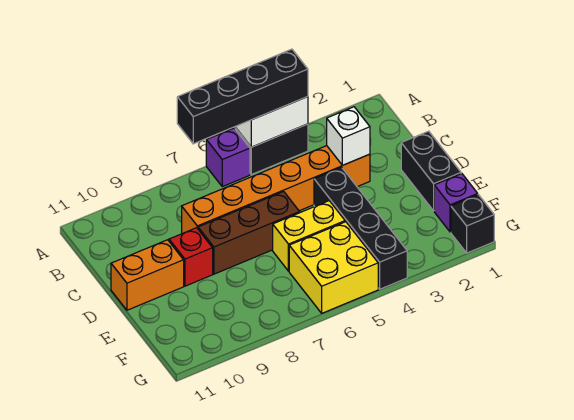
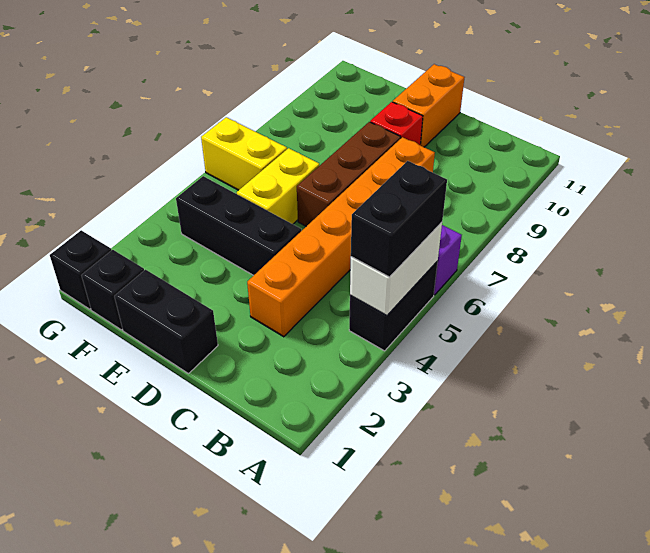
black brick A4:A7 level 3 -> black brick A4:A5 level 3
white brick C3 level 2 -> none
black brick D4:G4 level 1 -> black brick D4:F4 level 1
purple brick F1 level 1 -> black brick F1 level 1
yellow brick F5:G6 level 1 -> yellow brick F6:G6 level 1

